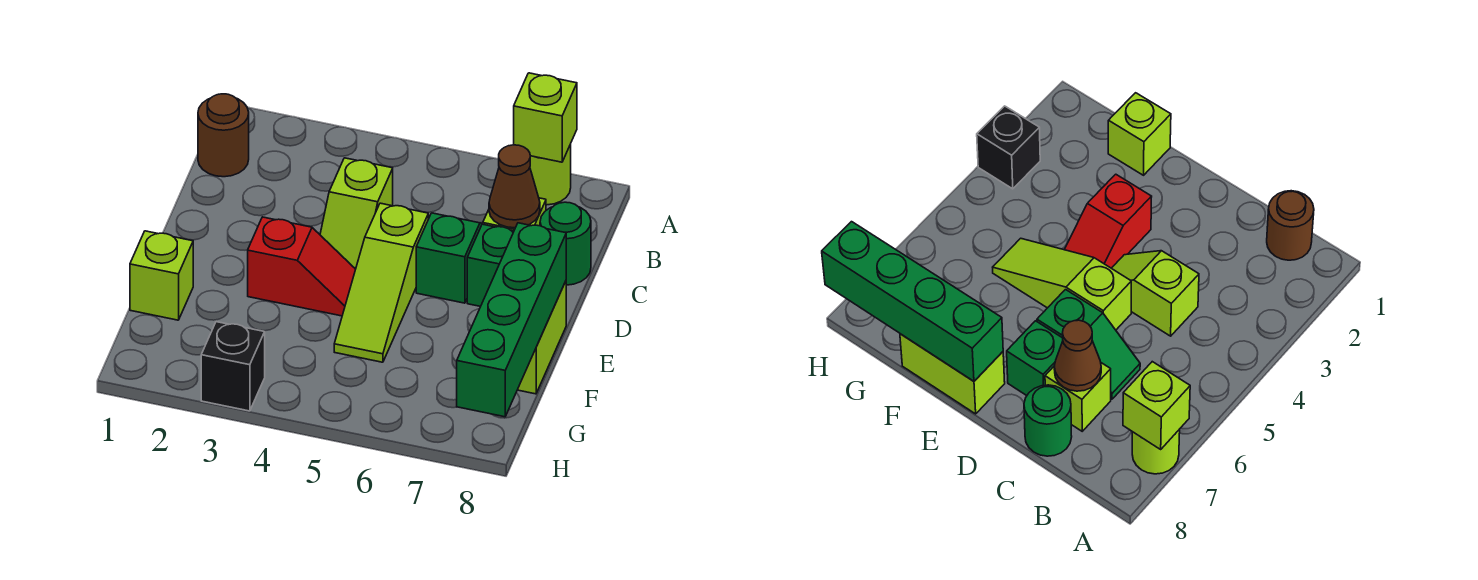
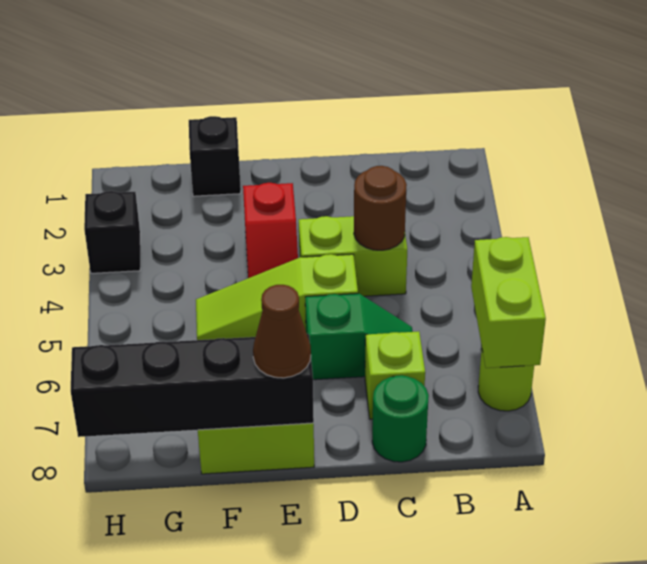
lime brick A7 level 2 -> lime brick A6:A7 level 2
brown round brick B1 level 1 -> brown round brick C4 level 2
lime slope C4:D4 level 1 top C -> lime brick C4:D4 level 1
brown cone C7 level 2 -> brown cone E8 level 3
green brick D7 level 1 -> none
green brick E8:H8 level 2 -> black brick E8:H8 level 2
lime brick F1 level 1 -> black brick F1 level 1

